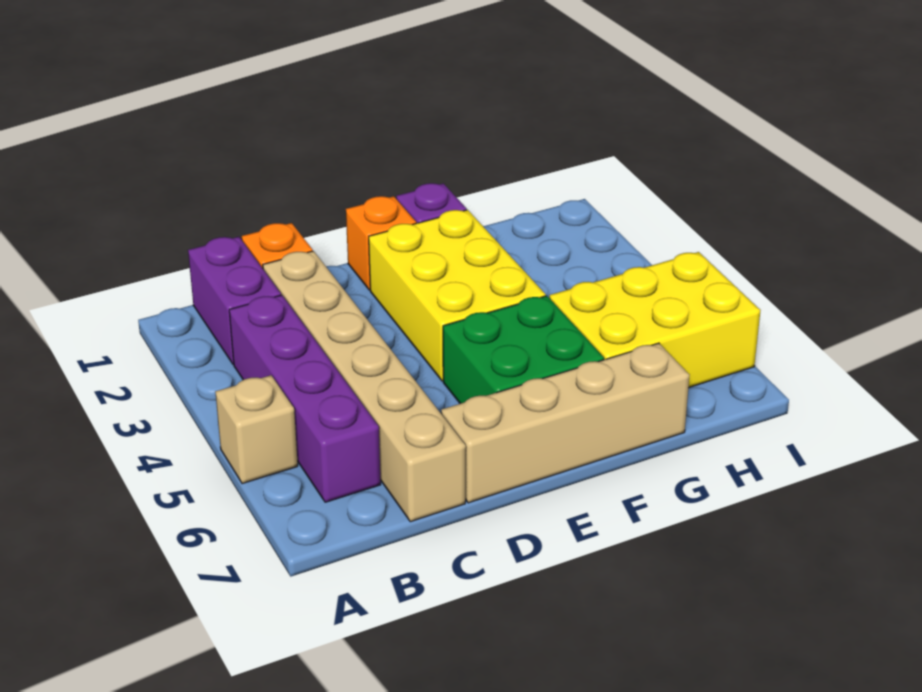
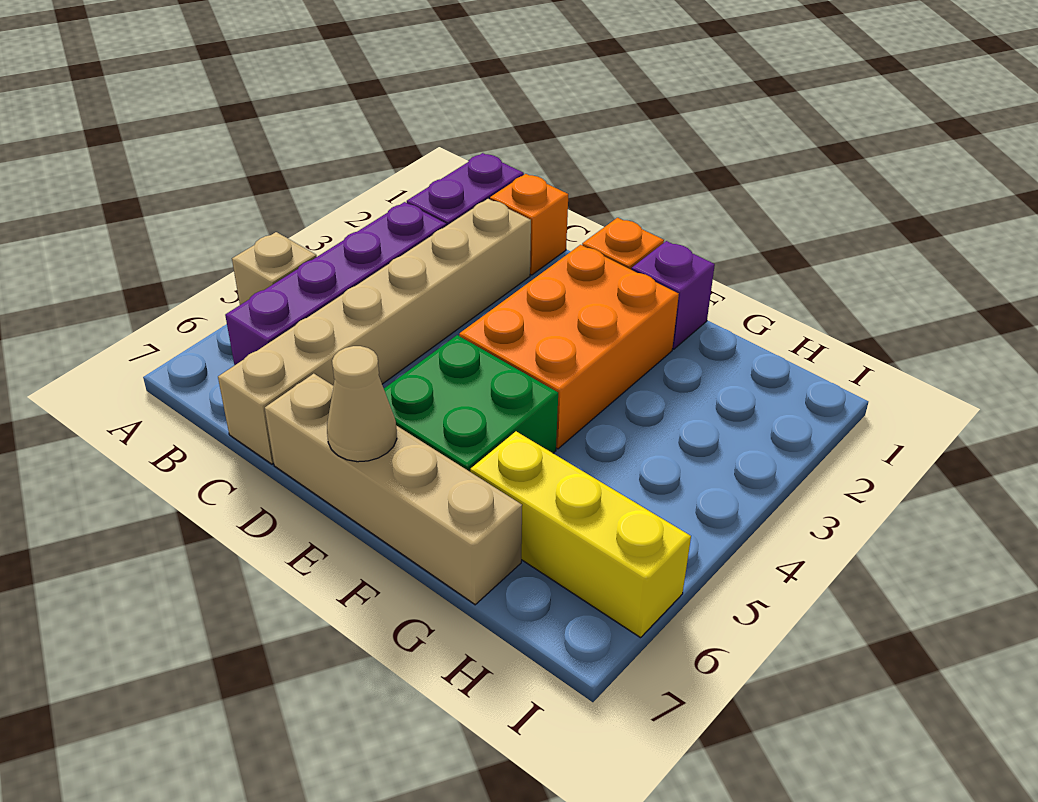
yellow brick E2:F4 level 1 -> orange brick E2:F4 level 1
none -> tan cone E7 level 2
yellow brick G5:I6 level 1 -> yellow brick G6:I6 level 1

